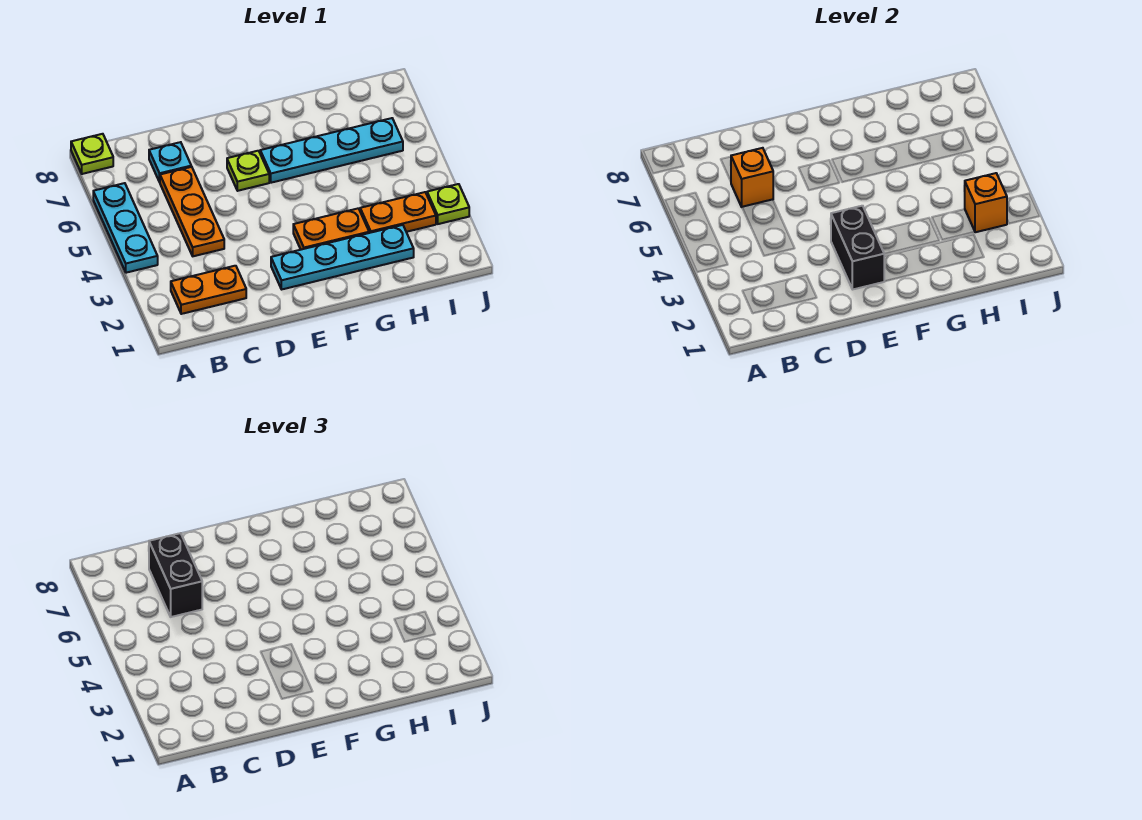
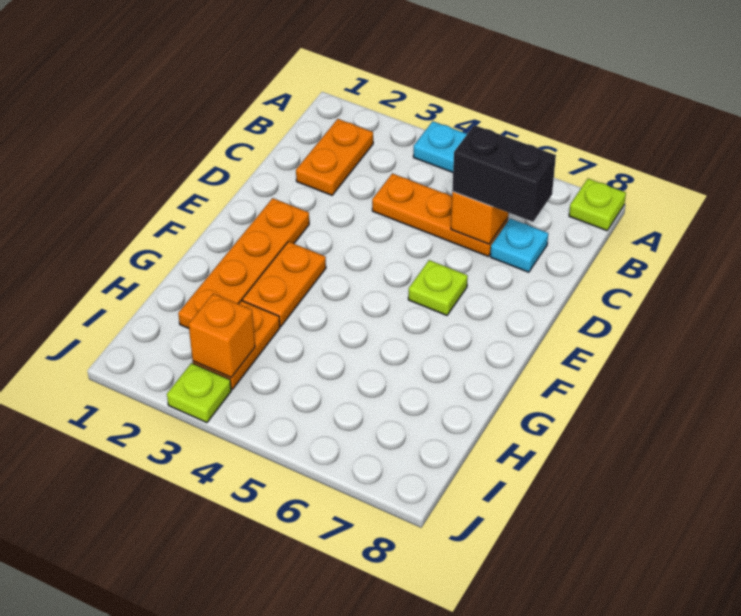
cyan plate E2:H2 level 1 -> orange plate E2:H2 level 1
black brick E2:E3 level 2 -> none
cyan plate F6:I6 level 1 -> none

